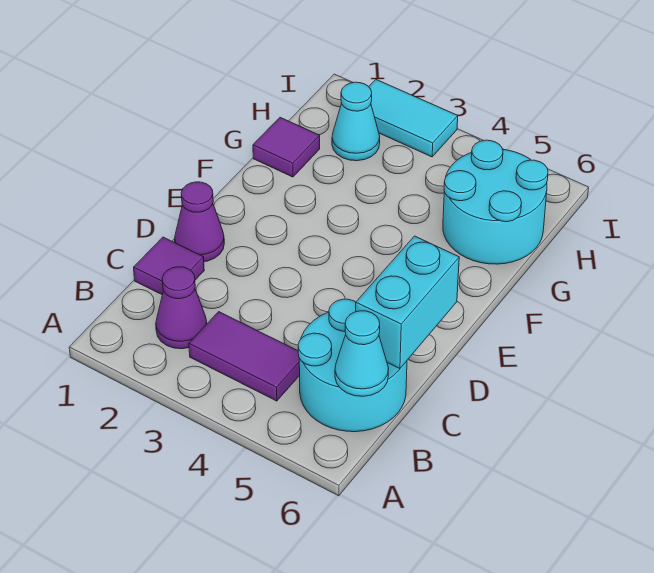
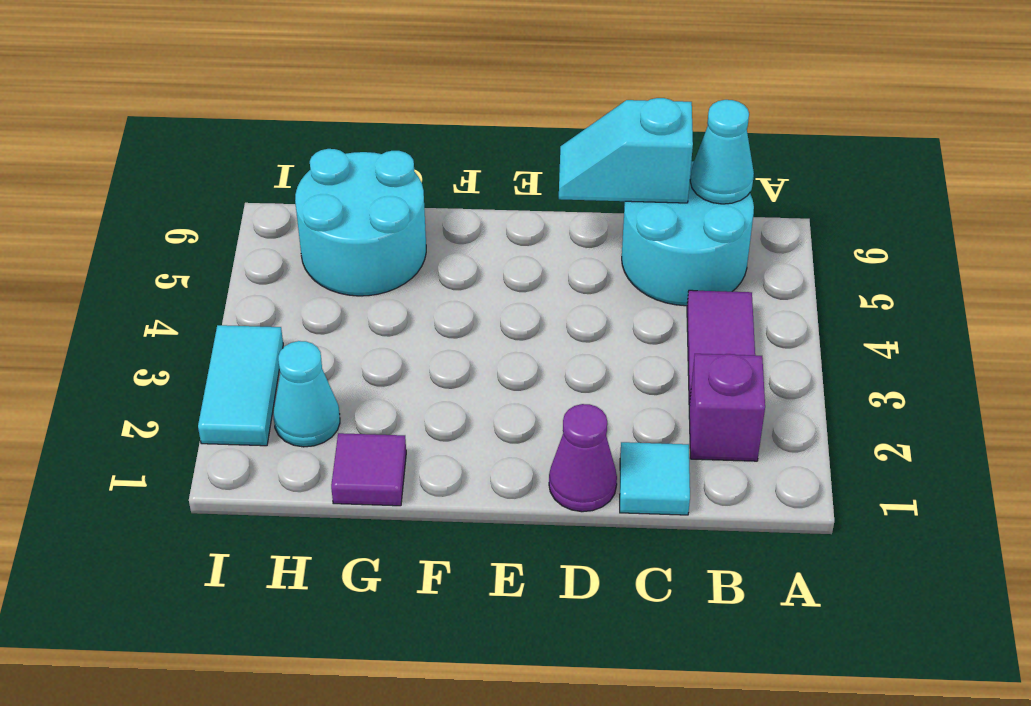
purple cone B2 level 1 -> purple brick B2 level 1
purple tile C1 level 1 -> cyan tile C1 level 1
cyan brick C6:D6 level 2 -> cyan slope C6:D6 level 2 top C

